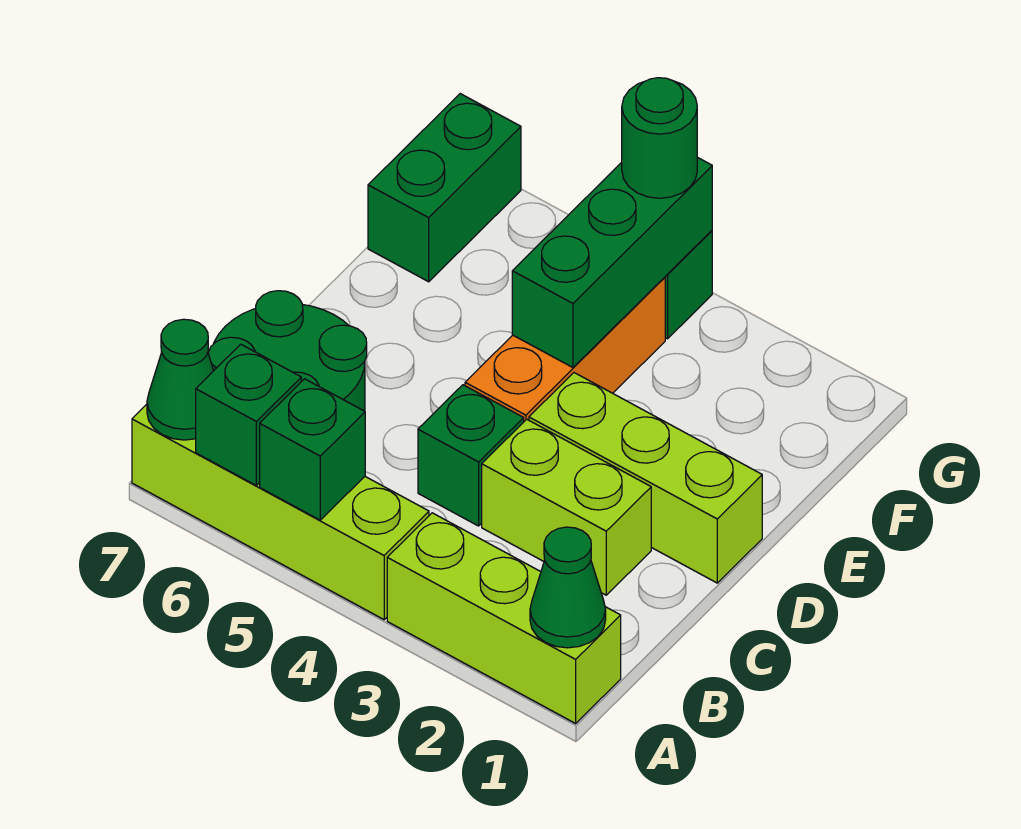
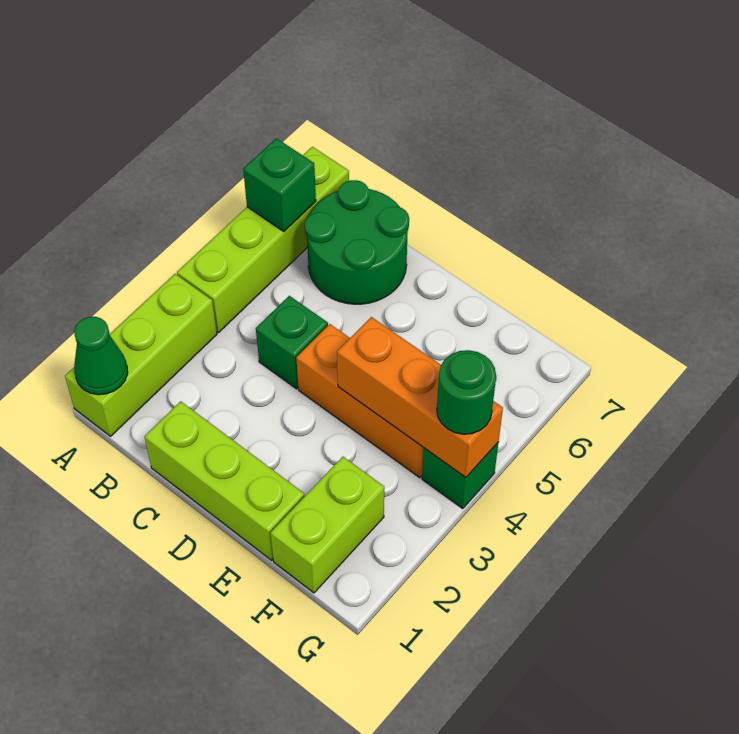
green brick A5 level 2 -> none
green cone A7 level 2 -> none
lime brick C2:C3 level 1 -> lime brick F1:F2 level 1
lime brick D1:D3 level 1 -> lime brick C1:E1 level 1
green brick E4:G4 level 2 -> orange brick E4:G4 level 2
green brick F7:G7 level 1 -> none

